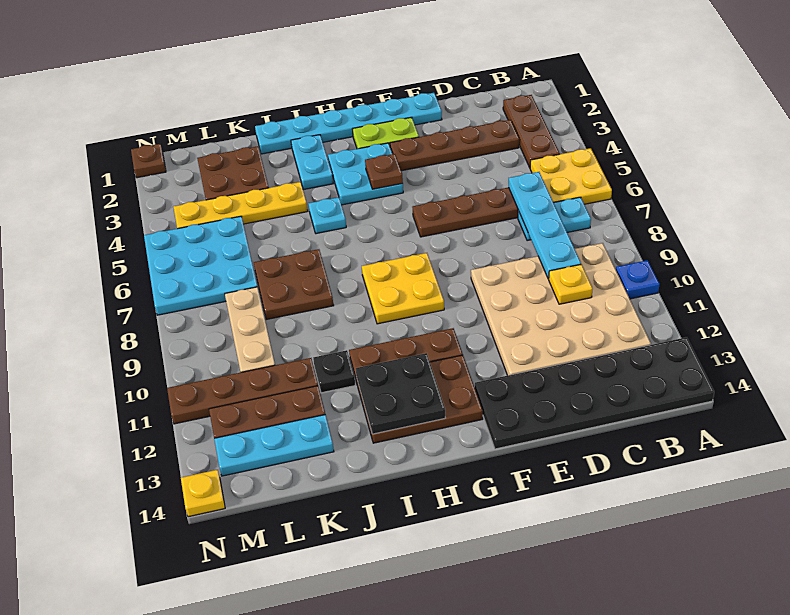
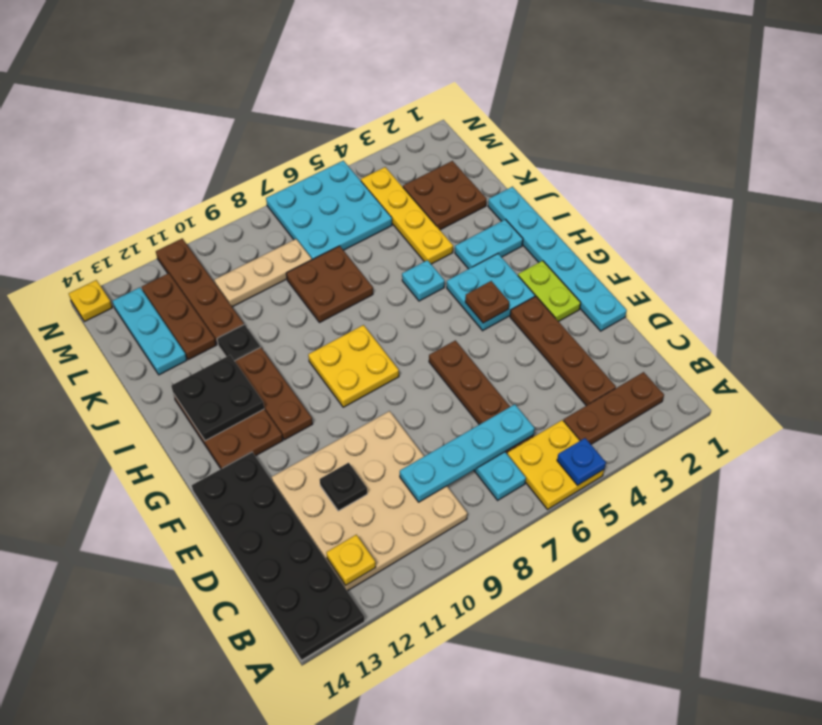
blue plate A10 level 1 -> blue plate A5 level 2
yellow plate C10 level 2 -> yellow plate B12 level 2
none -> black plate D11 level 2
brown plate N1 level 1 -> none

